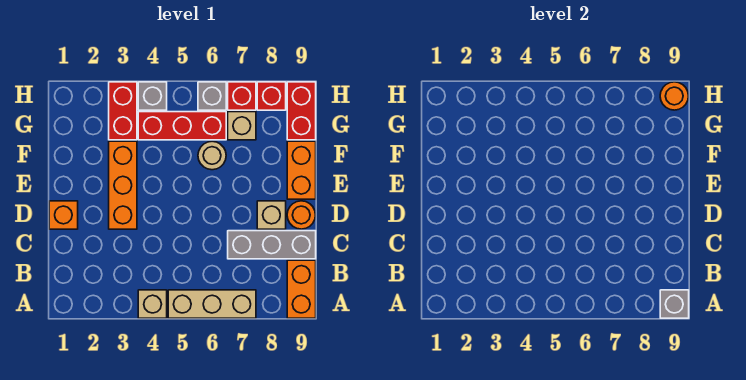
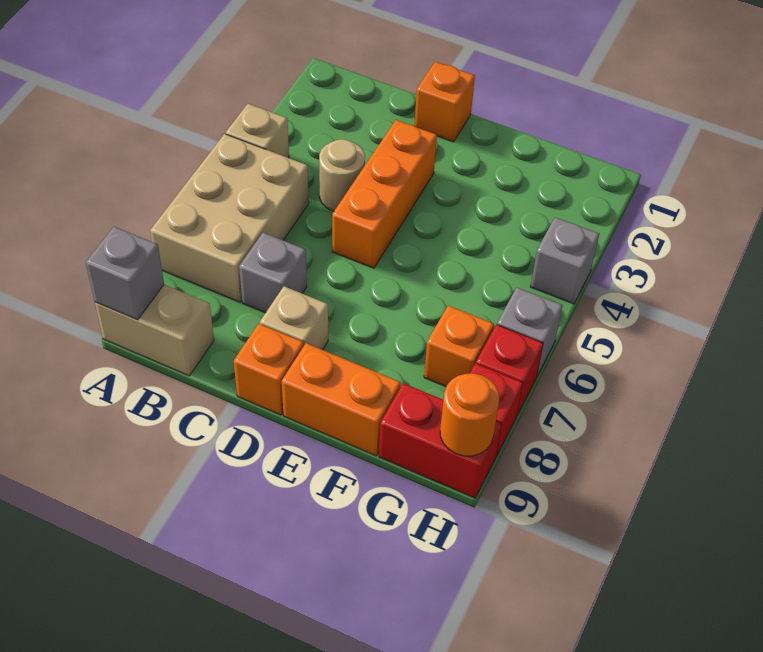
tan brick A5:A7 level 1 -> tan brick A5:B7 level 1
orange brick A9:B9 level 1 -> tan brick A9:B9 level 1
grey brick C7:C9 level 1 -> grey brick C7 level 1
orange brick D3:F3 level 1 -> orange brick D3:D5 level 1
orange round brick D9 level 1 -> orange brick D9 level 1
tan round brick F6 level 1 -> tan round brick C4 level 1
red brick G3:H3 level 1 -> none
red brick G4:G6 level 1 -> none
tan brick G7 level 1 -> orange brick G7 level 1

